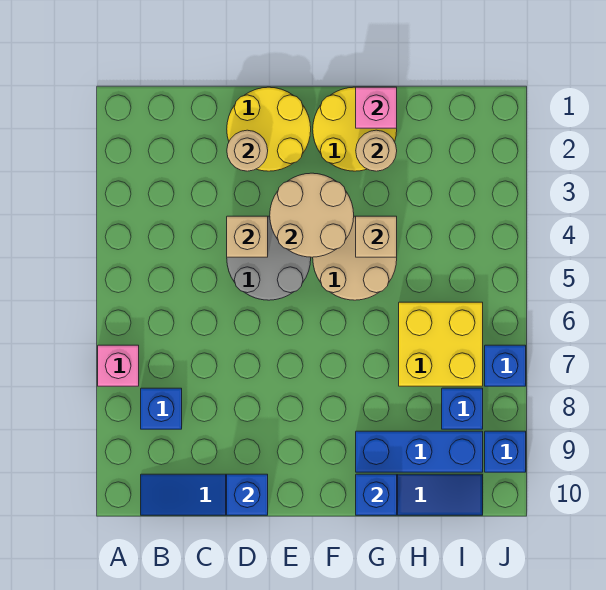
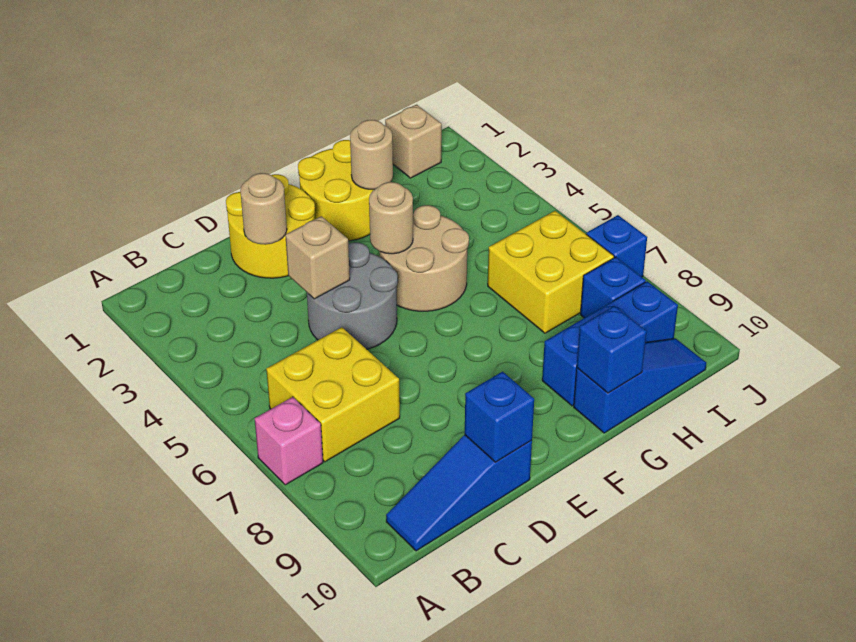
none -> yellow brick B6:C7 level 1
blue brick B8 level 1 -> none
tan round brick E3:F4 level 2 -> tan round brick F4 level 2
pink brick G1 level 2 -> none
tan brick G4 level 2 -> tan brick I1 level 1
blue brick J9 level 1 -> none

